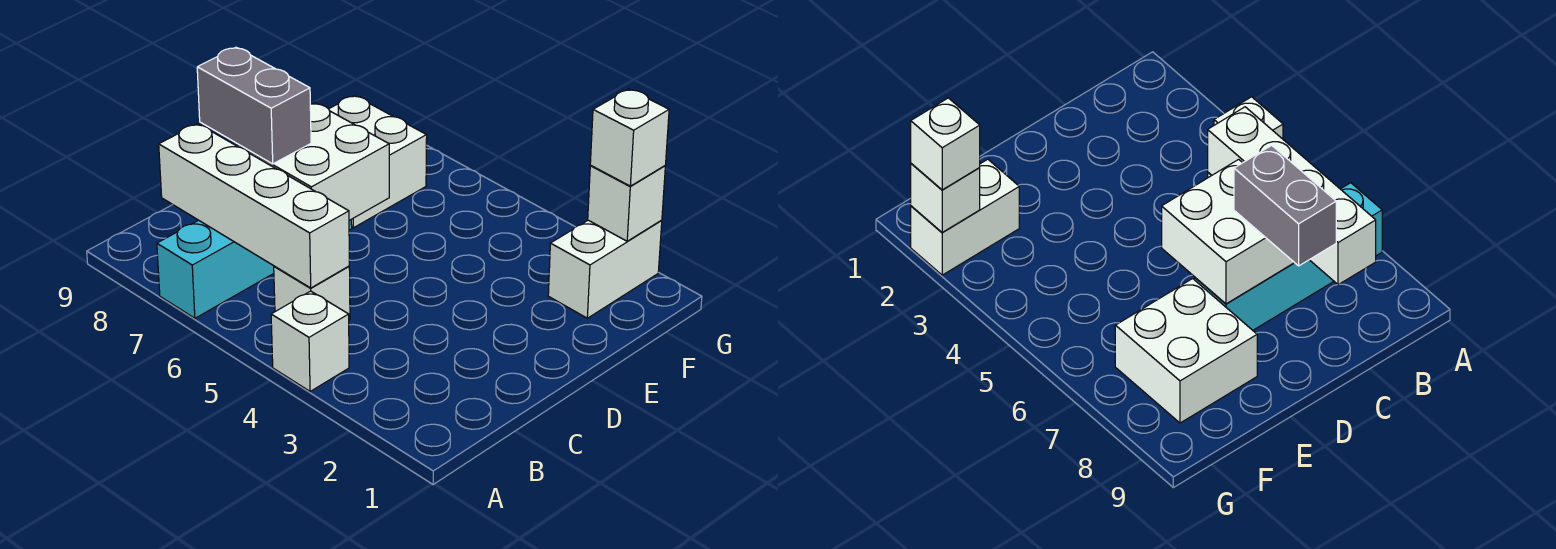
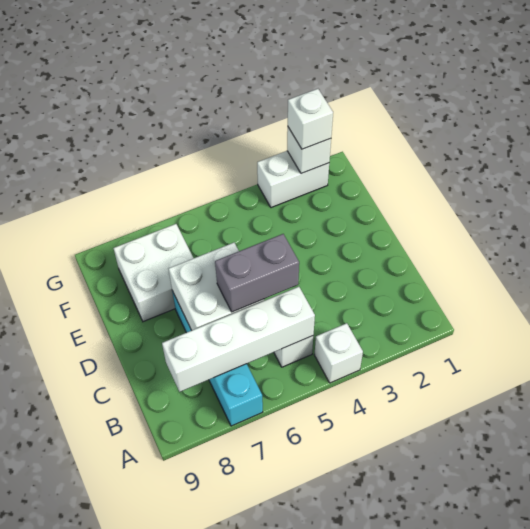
grey brick C7:C8 level 3 -> grey brick C5:C6 level 3
white brick F2:G2 level 1 -> white brick G2:G3 level 1

